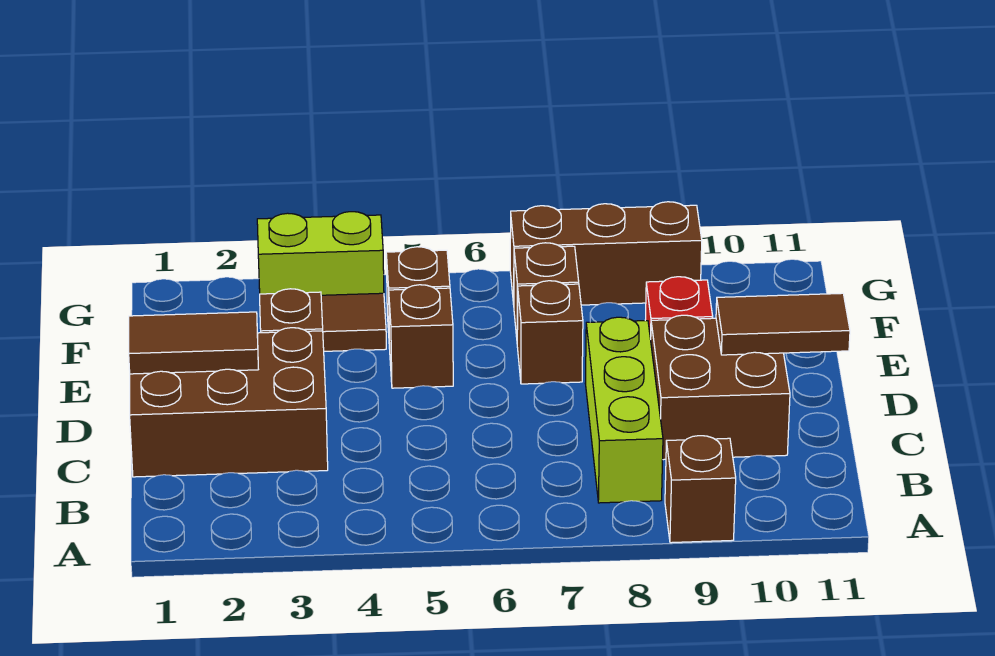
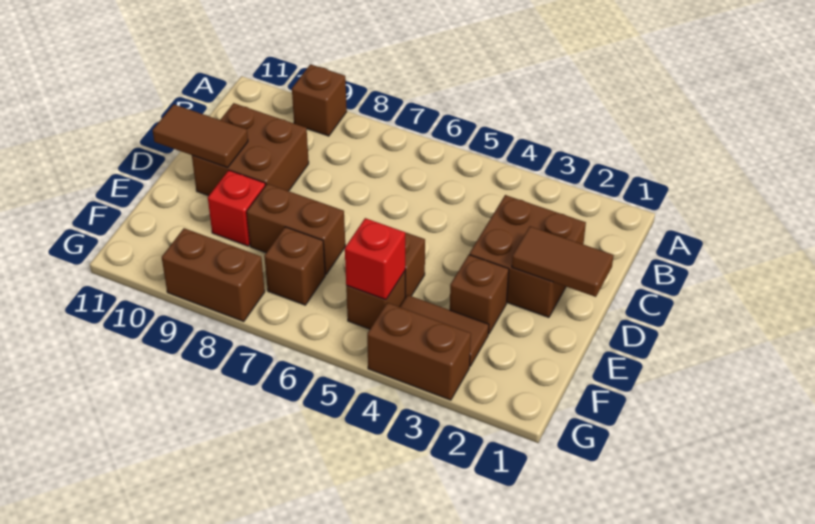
lime brick B8:D8 level 1 -> none
brown brick C1:D3 level 1 -> brown brick C2:D3 level 1
brown brick E7 level 1 -> brown brick E7:E8 level 1
none -> red brick F5 level 2
lime brick G3:G4 level 1 -> brown brick G3:G4 level 1
brown brick G7:G9 level 1 -> brown brick G8:G9 level 1

